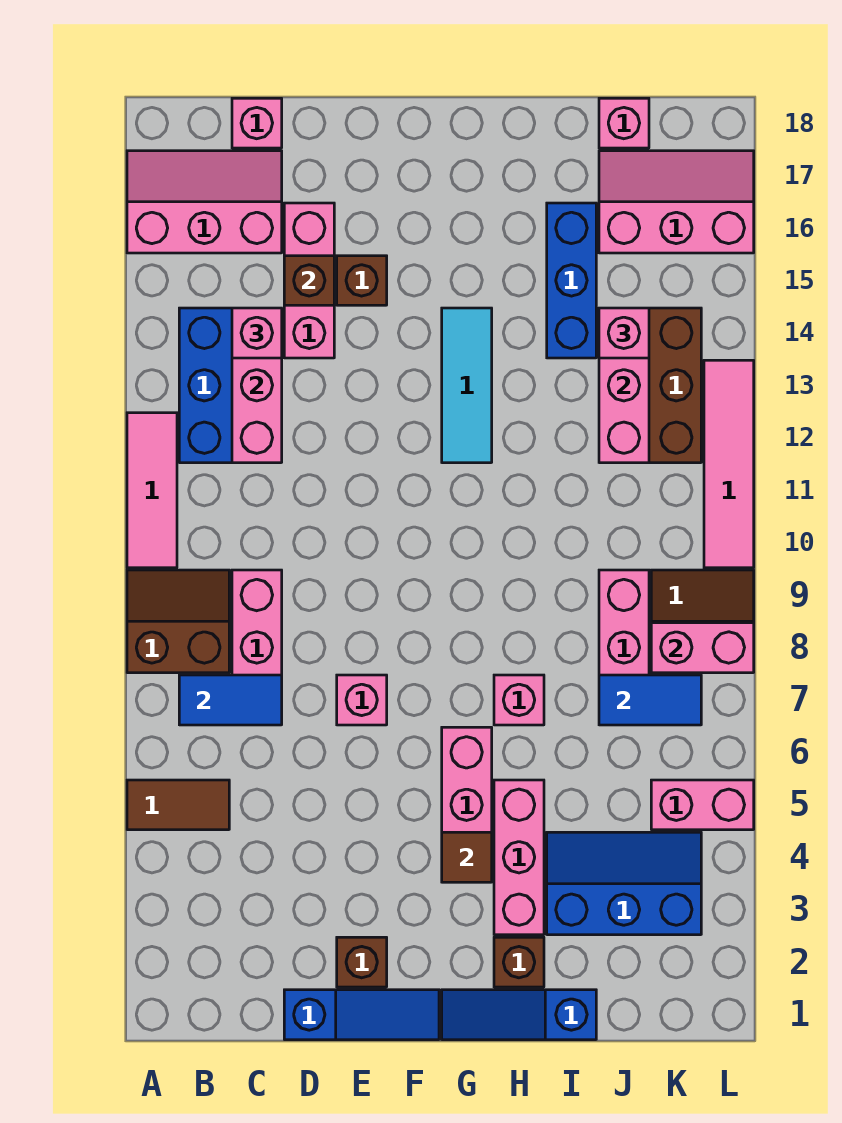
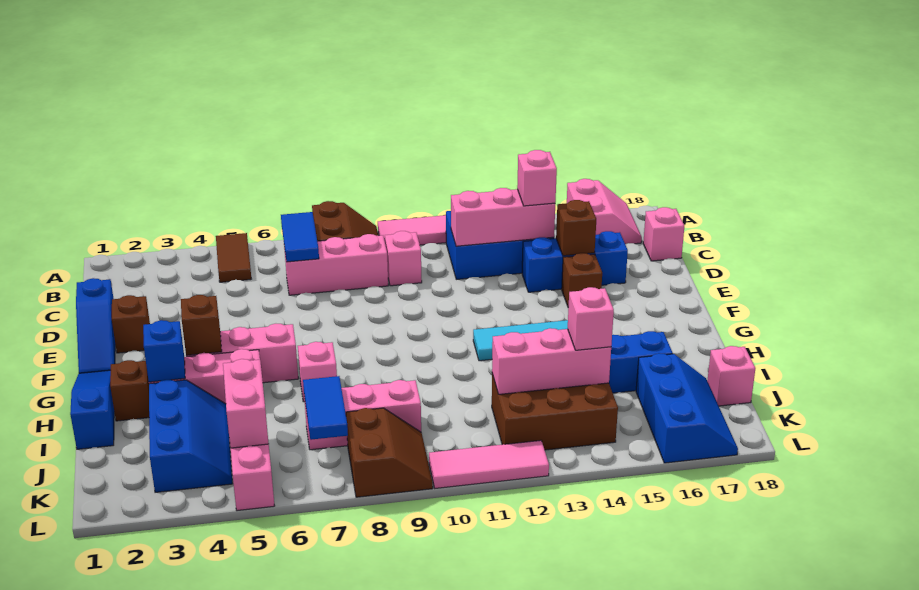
pink slope A16:C17 level 1 top 16 -> pink slope A16:B17 level 1 top 16
pink brick D14:D16 level 1 -> blue brick D14:D16 level 1
pink brick E7 level 1 -> pink brick C10 level 1
brown tile G4 level 2 -> brown brick G4 level 2
none -> blue brick H3 level 2
pink slope J16:L17 level 1 top 16 -> blue slope J16:L17 level 1 top 16
pink brick K8:L8 level 2 -> pink brick J5:K5 level 2
pink tile L10:L13 level 1 -> pink tile L10:L12 level 1

